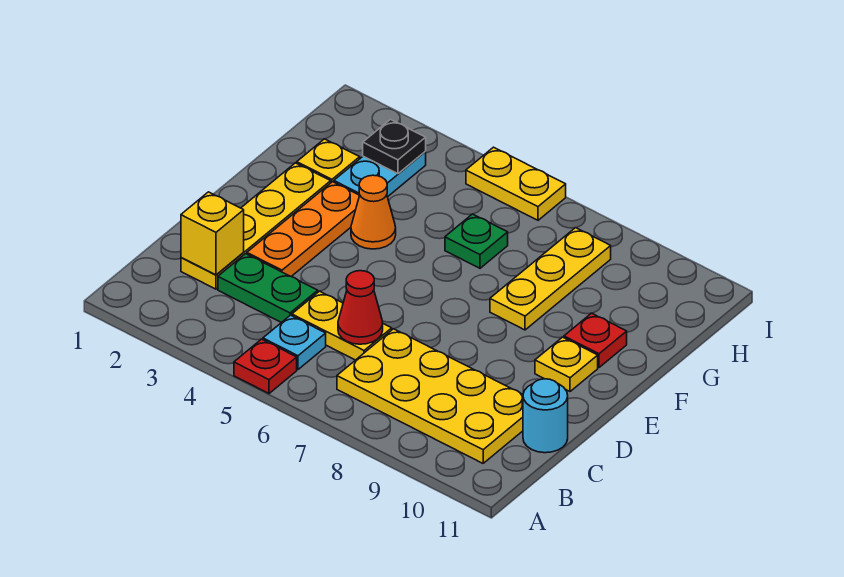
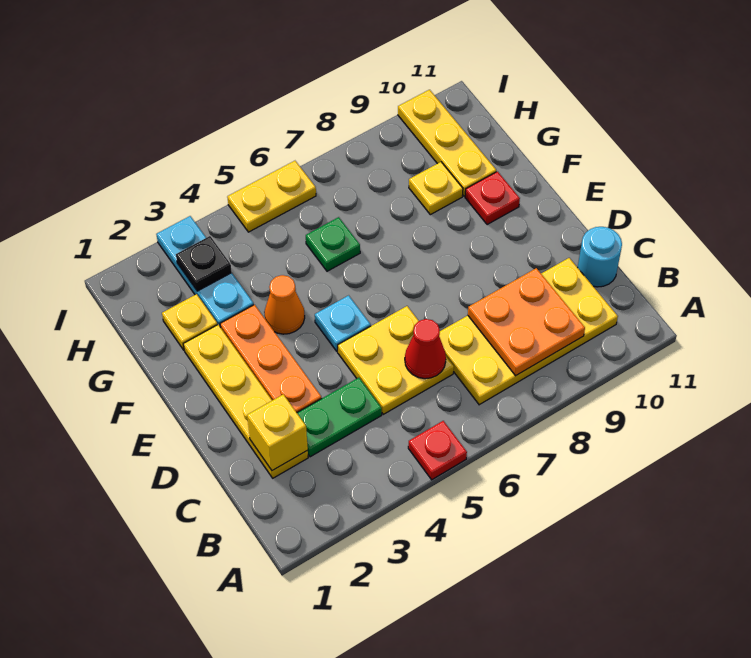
cyan plate B5 level 1 -> cyan plate E5 level 1
none -> orange plate B8:C9 level 2
yellow plate C5:C6 level 1 -> yellow plate C5:D6 level 1
yellow plate E10 level 1 -> yellow plate G9 level 1
yellow plate F8:H8 level 1 -> yellow plate G10:I10 level 1
cyan plate G3:H3 level 1 -> cyan plate G3:I3 level 1

